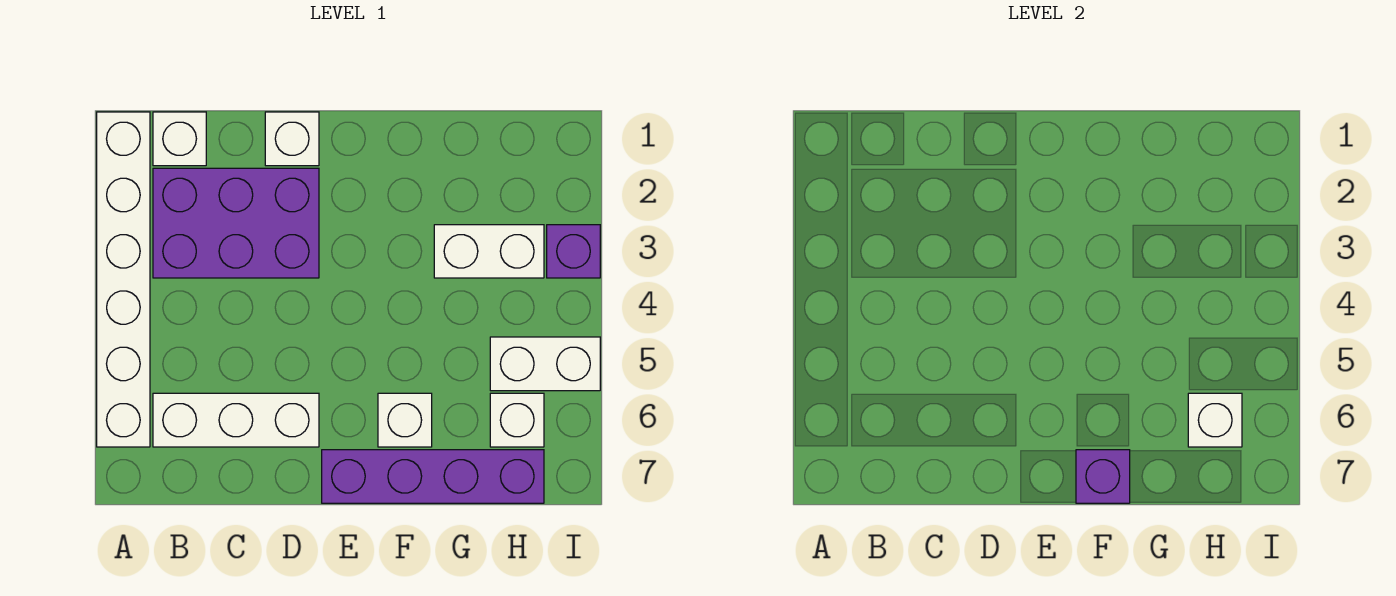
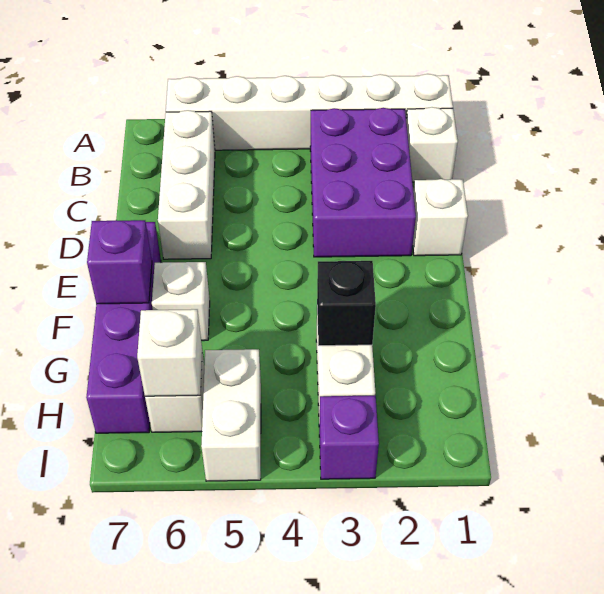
none -> black brick G3 level 2

